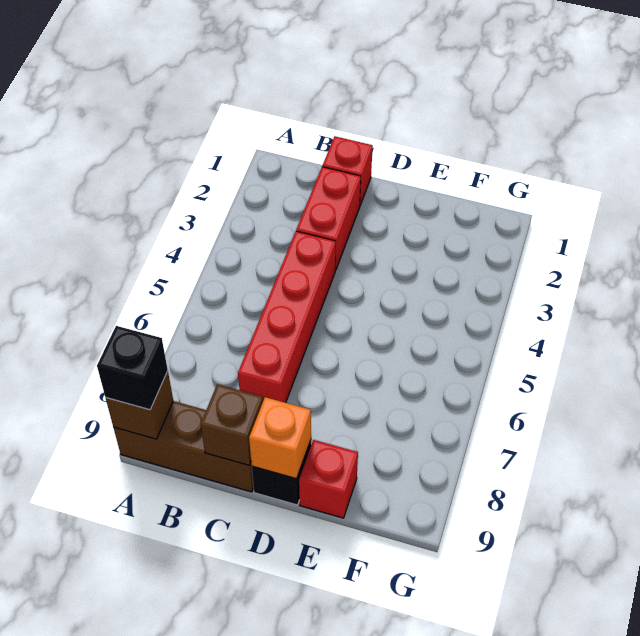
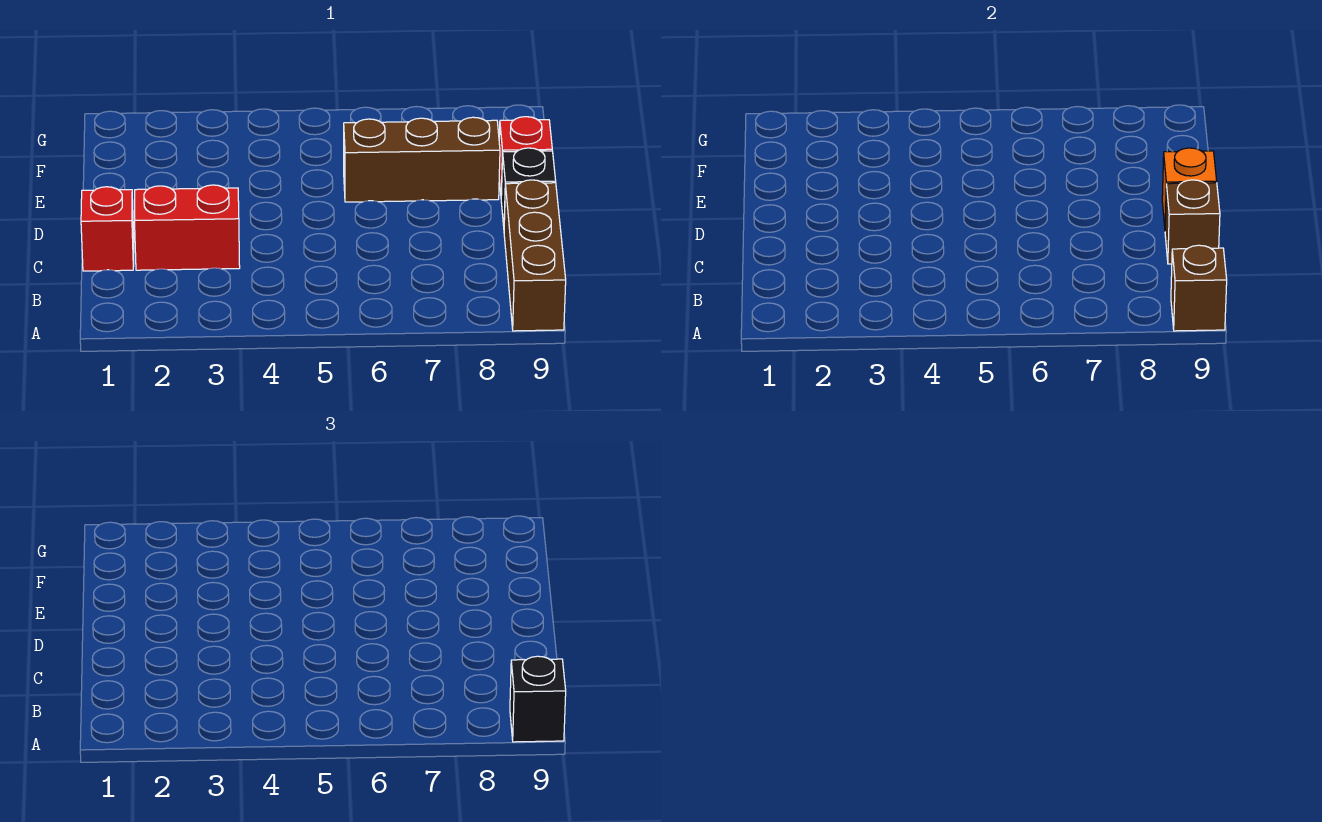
red brick C4:C7 level 1 -> none
none -> brown brick E6:E8 level 1

